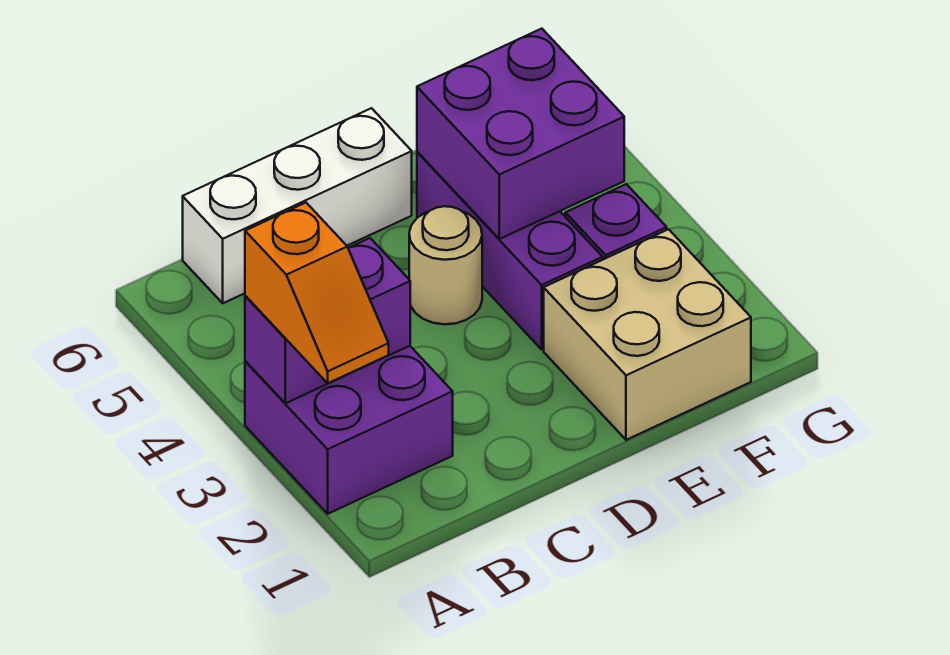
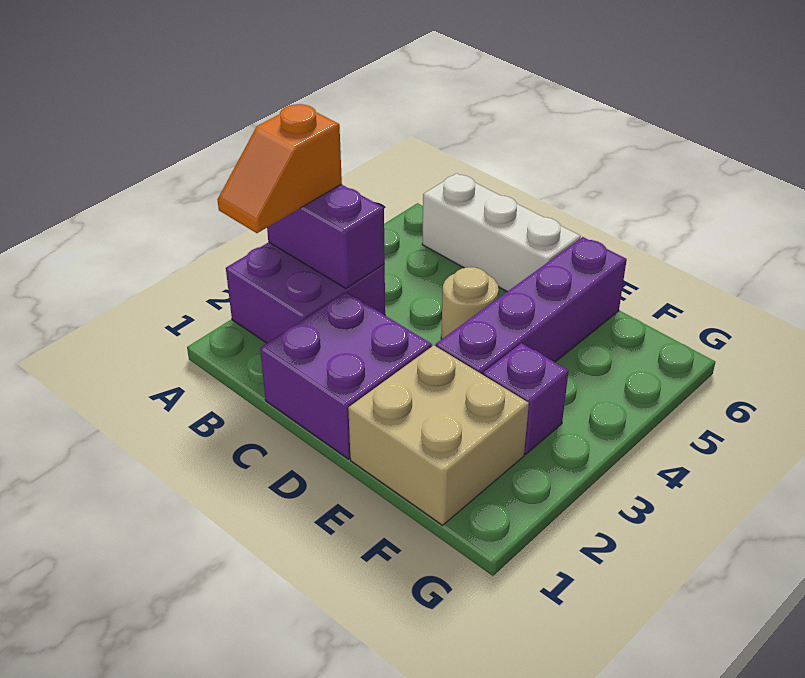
purple brick E3:E5 level 1 -> purple brick E3:E6 level 1
purple brick E4:F5 level 2 -> purple brick C1:D2 level 1

